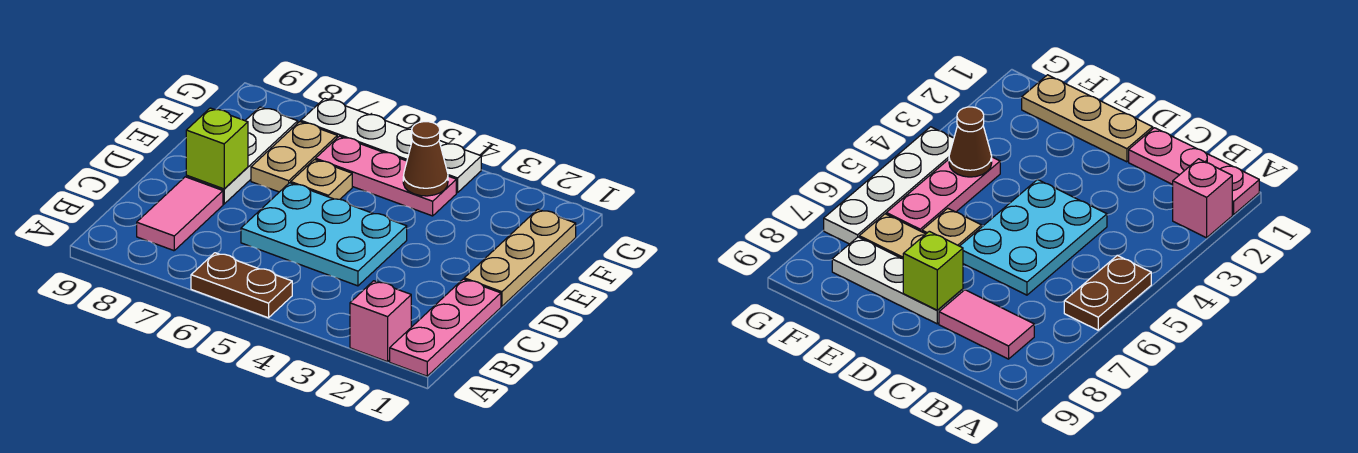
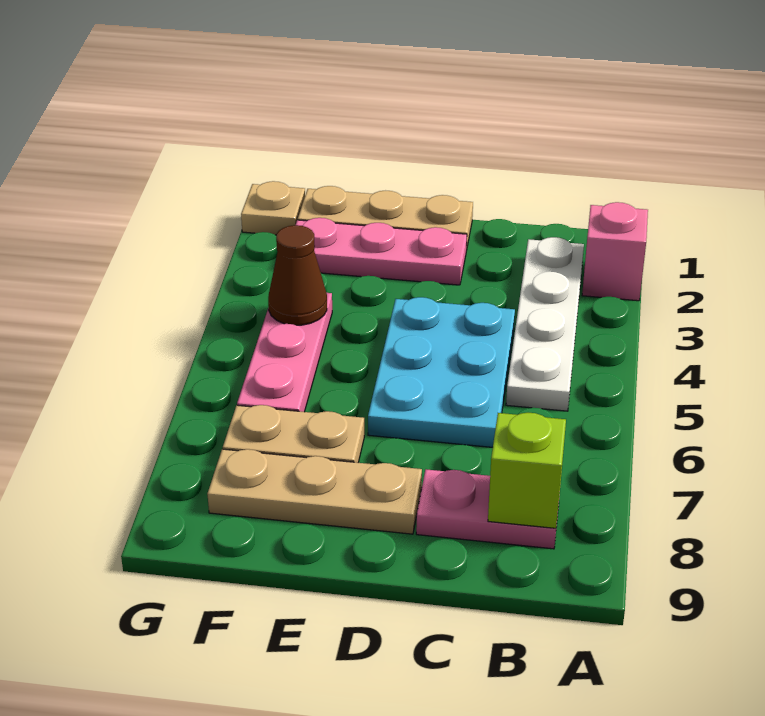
pink plate A1:C1 level 1 -> pink plate D2:F2 level 1
brown plate A5:A6 level 1 -> none
pink tile B8:C8 level 1 -> pink plate B8:C8 level 1
white plate D8:F8 level 1 -> tan plate D8:F8 level 1
lime brick D8 level 2 -> lime brick B8 level 2
tan plate E6 level 1 -> tan plate G1 level 1
white plate G4:G7 level 1 -> white plate B2:B5 level 1

